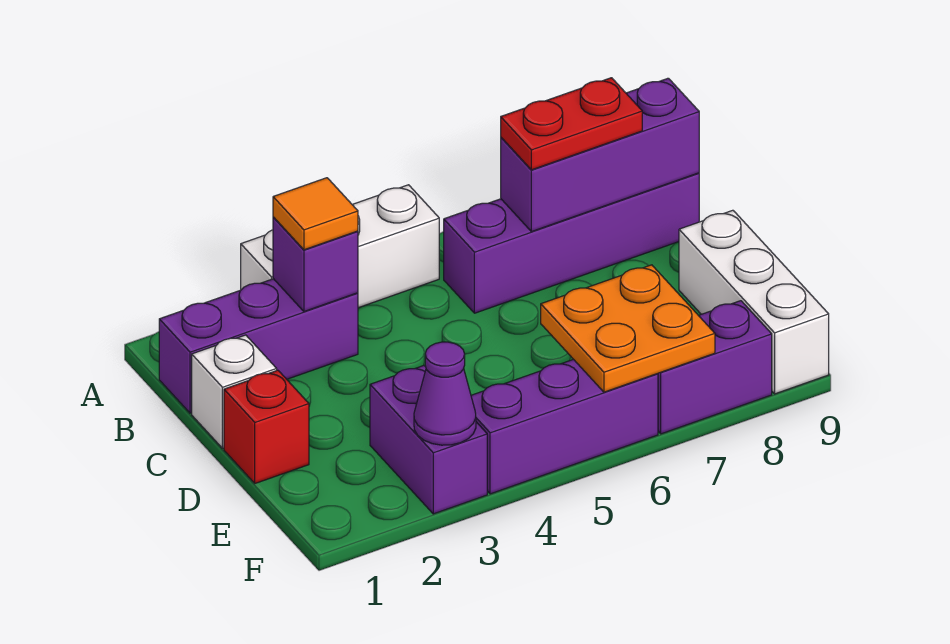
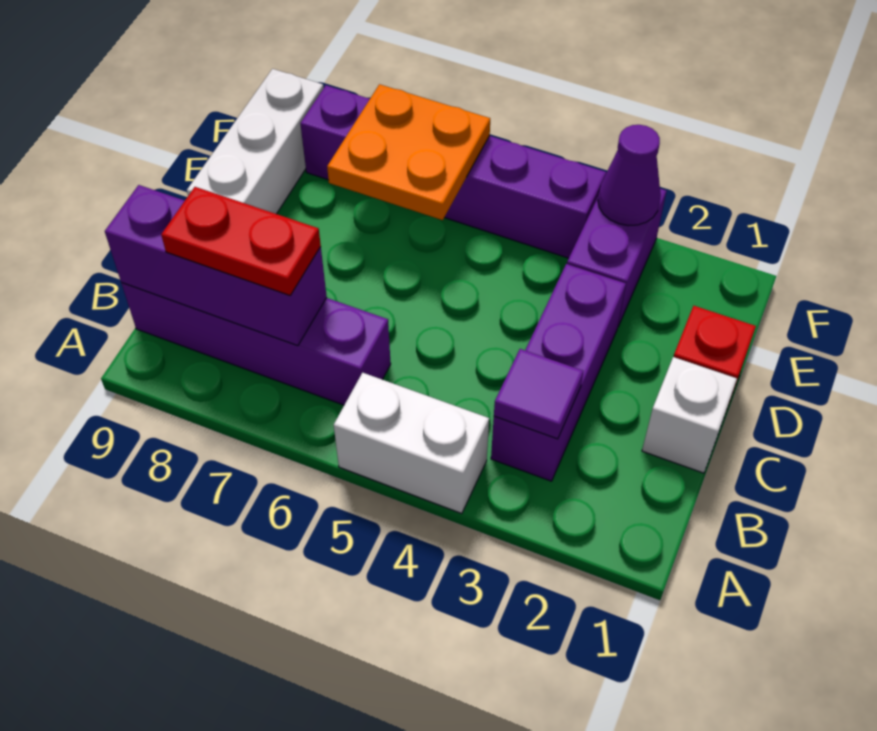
white brick A3:A5 level 1 -> white brick A4:A5 level 1
purple brick B1:B3 level 1 -> purple brick B3:D3 level 1
purple brick B3 level 2 -> purple tile B3 level 2
orange tile B3 level 3 -> none

